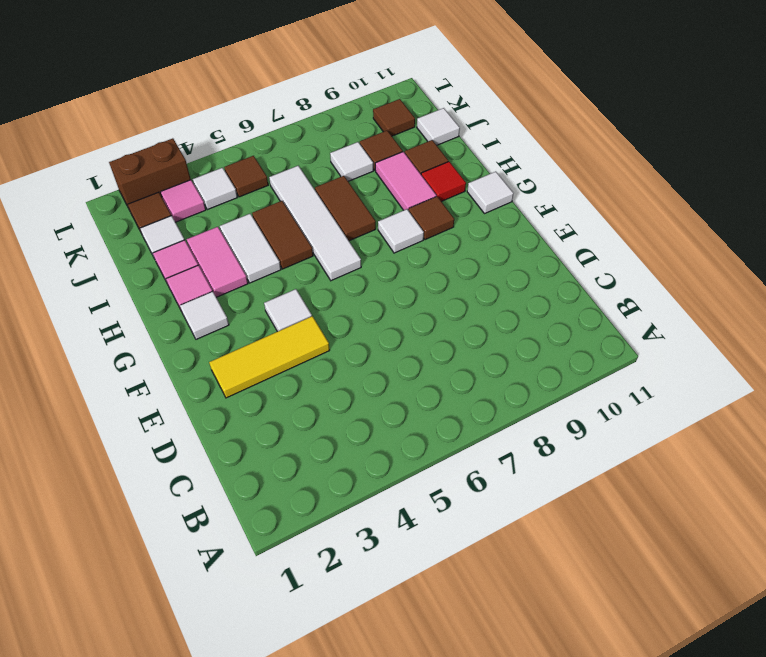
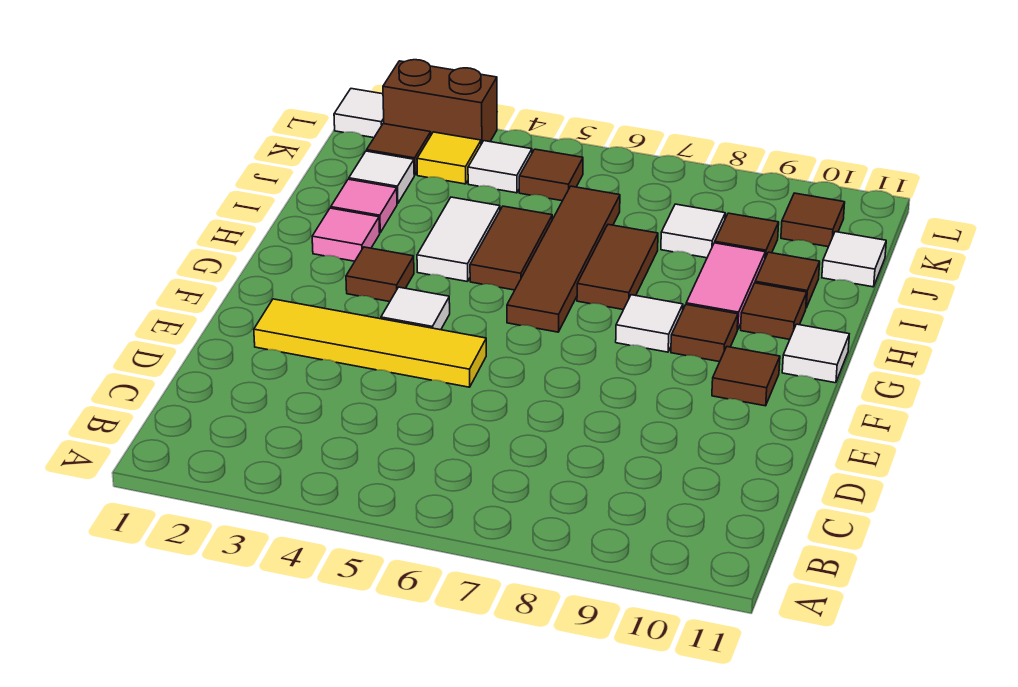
yellow tile E2:E4 level 1 -> yellow tile E2:E5 level 1
none -> brown tile F10 level 1
white tile G2 level 1 -> white tile L1 level 1
none -> brown tile G3 level 1
white tile G6:J6 level 1 -> brown tile G6:J6 level 1
pink tile H3:I3 level 1 -> none
red tile H10 level 1 -> brown tile H10 level 1
pink tile K3 level 1 -> yellow tile K3 level 1

